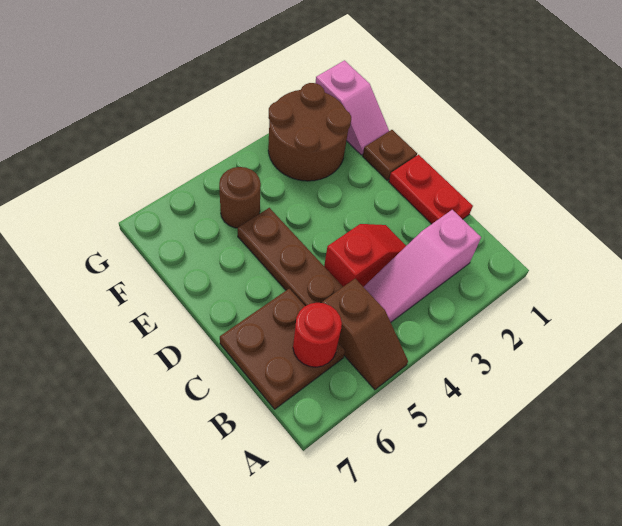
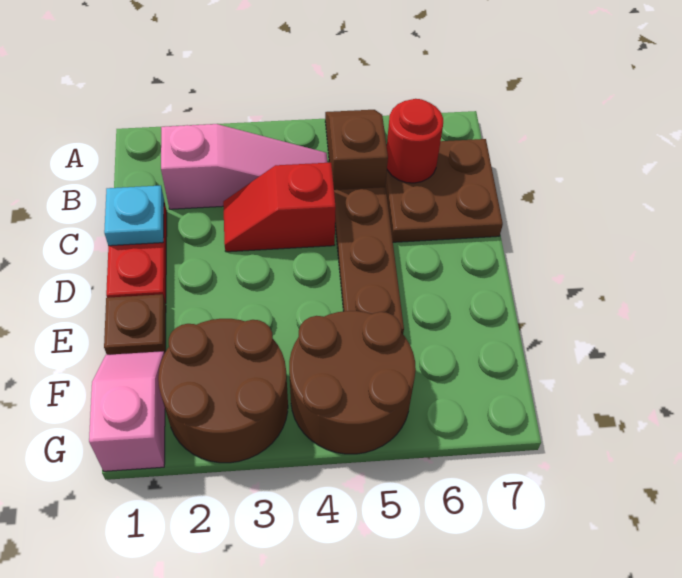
none -> cyan plate C1 level 2
brown round brick F5 level 1 -> brown round brick F4:G5 level 1

